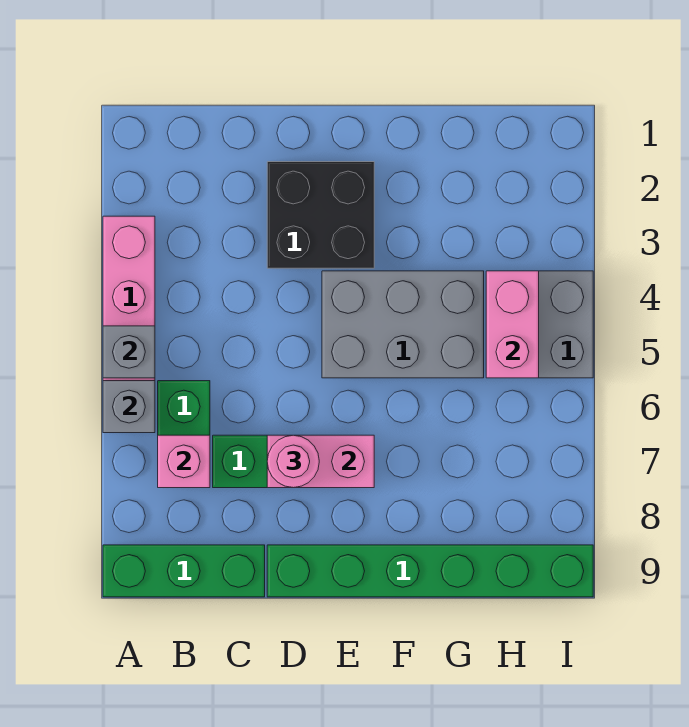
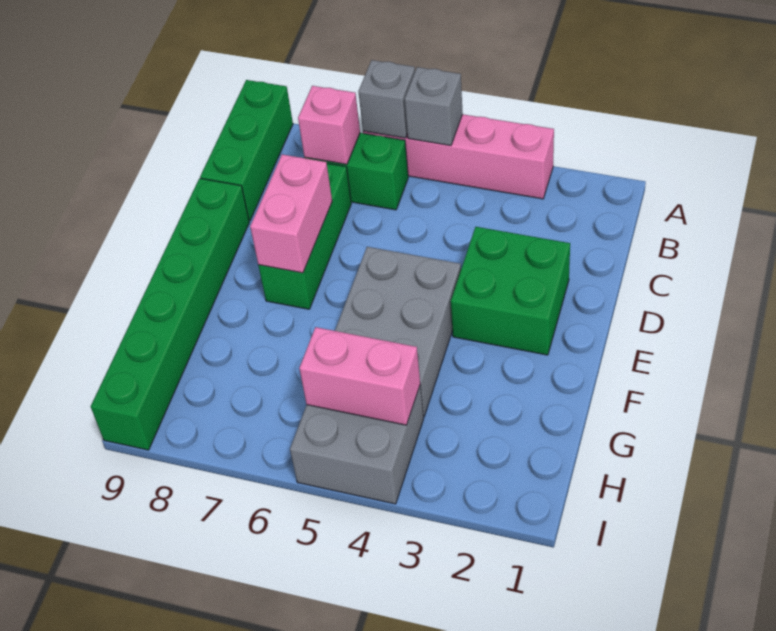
black brick D2:E3 level 1 -> green brick D2:E3 level 1
pink round brick D7 level 3 -> none

